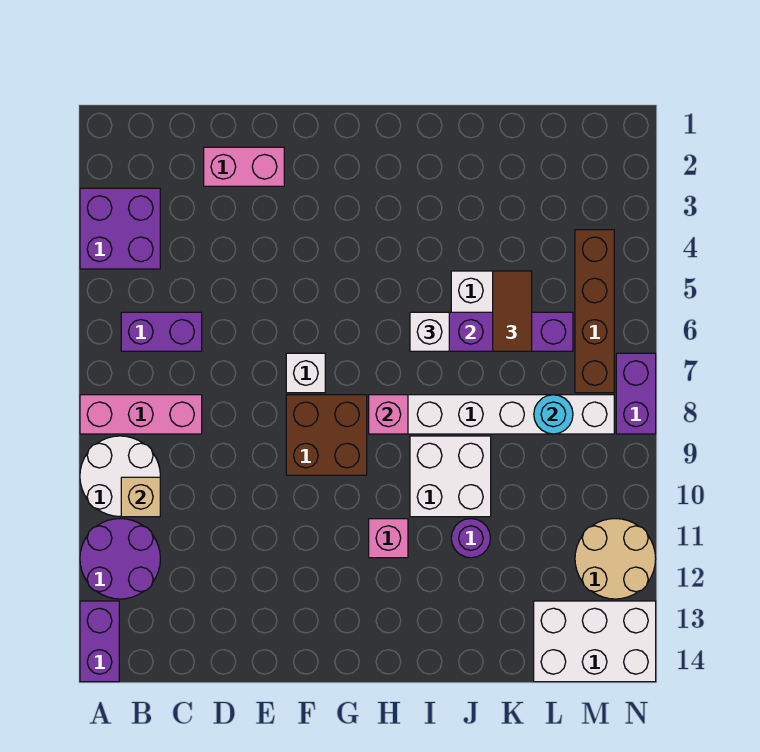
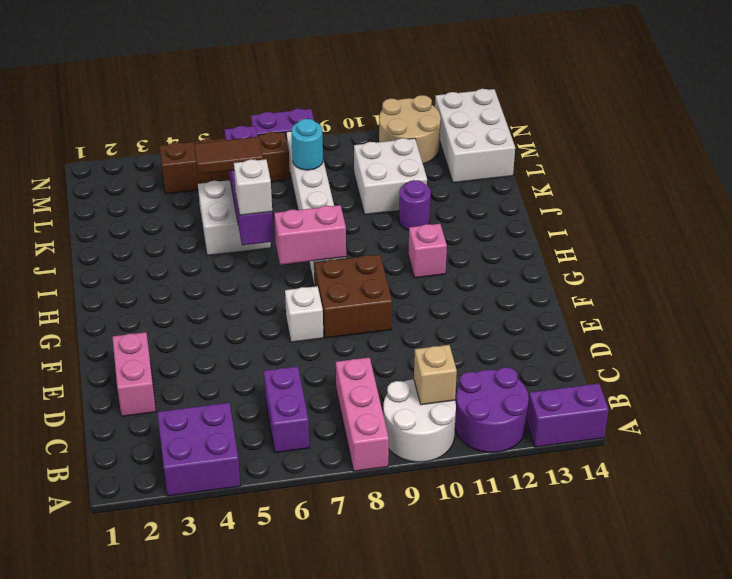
pink brick H8 level 2 -> pink brick H7:H8 level 2
white brick I9:J10 level 1 -> white brick K10:L11 level 1

